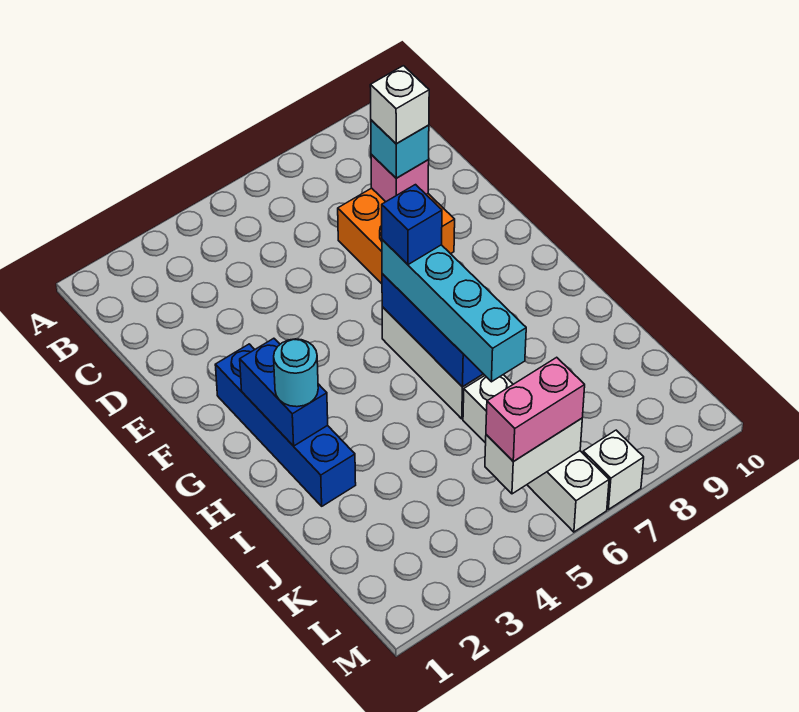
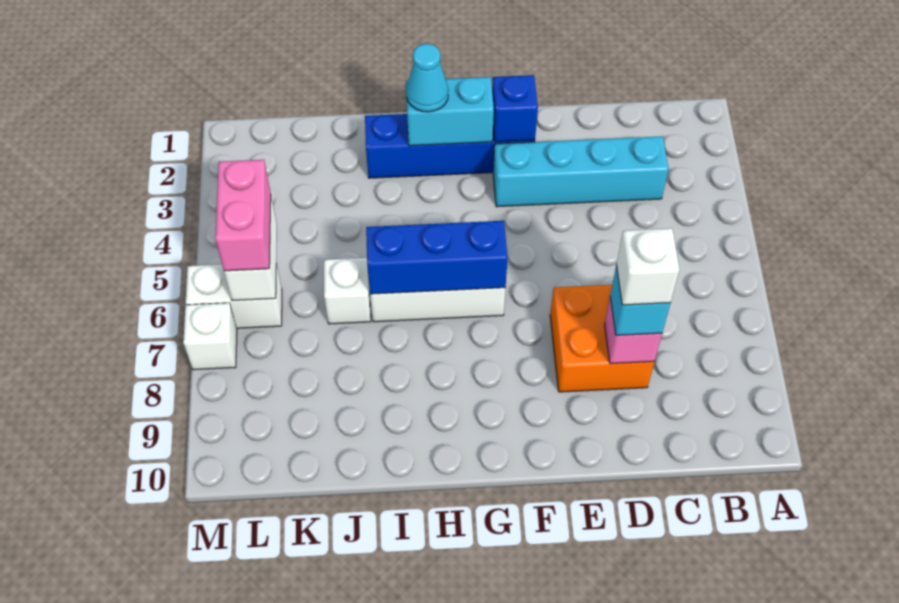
blue brick G2:H2 level 2 -> cyan brick G2:H2 level 2
cyan brick G6:J6 level 3 -> cyan brick C3:F3 level 1
blue brick G6 level 4 -> blue brick F2 level 2
cyan round brick H2 level 3 -> cyan cone H2 level 3

